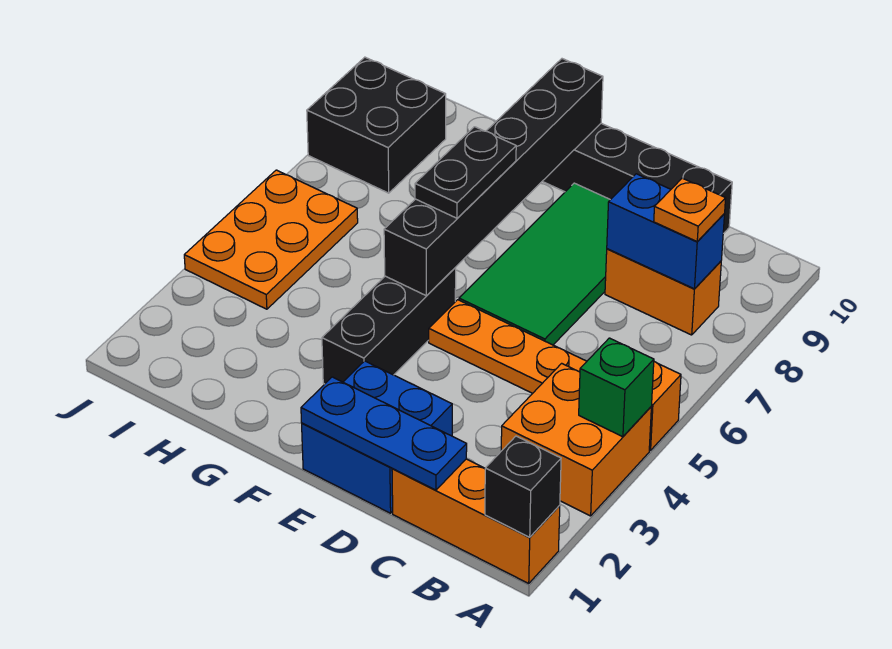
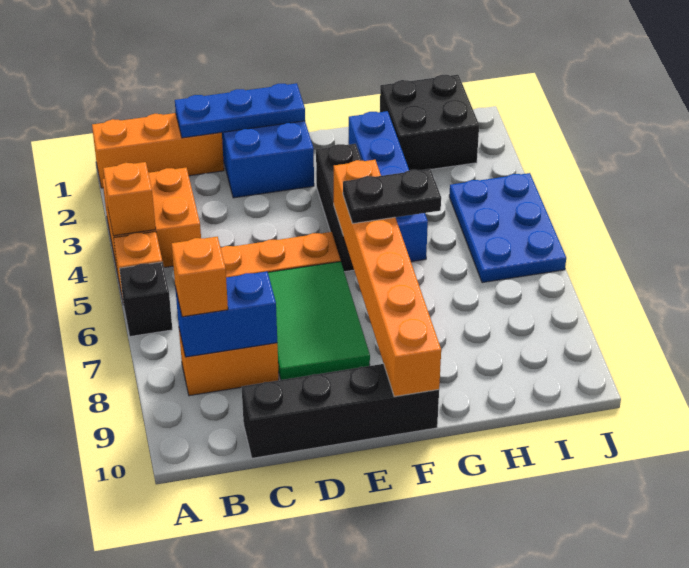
black brick A1 level 2 -> black brick A6 level 1
green brick A4 level 2 -> orange brick A4 level 2
orange plate B8 level 3 -> orange brick B8 level 3
green tile D6:E9 level 1 -> green tile D6:E8 level 1
black brick F5:F10 level 2 -> orange brick F5:F10 level 2
black plate F6:F7 level 3 -> black plate F6:G6 level 3
none -> blue brick G2:G5 level 1
orange plate I4:J6 level 1 -> blue plate I4:J6 level 1
black brick I8:J9 level 1 -> black brick H1:I2 level 1

